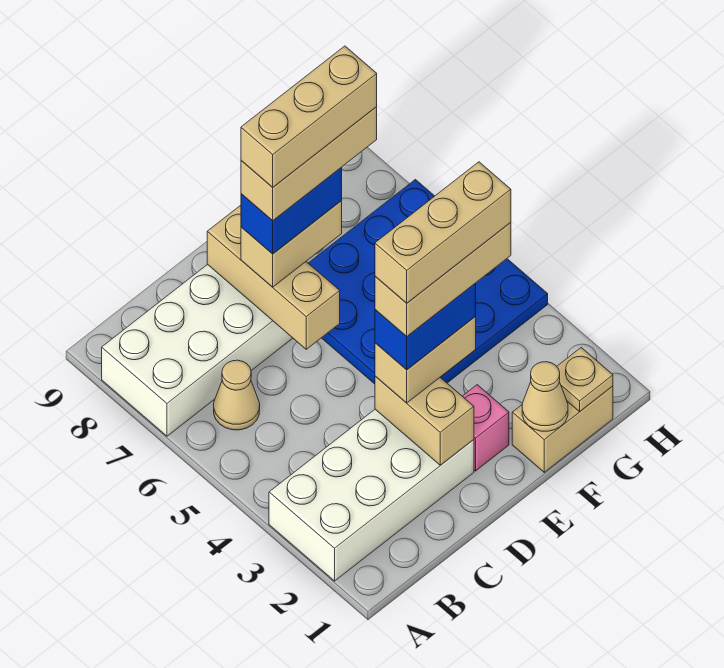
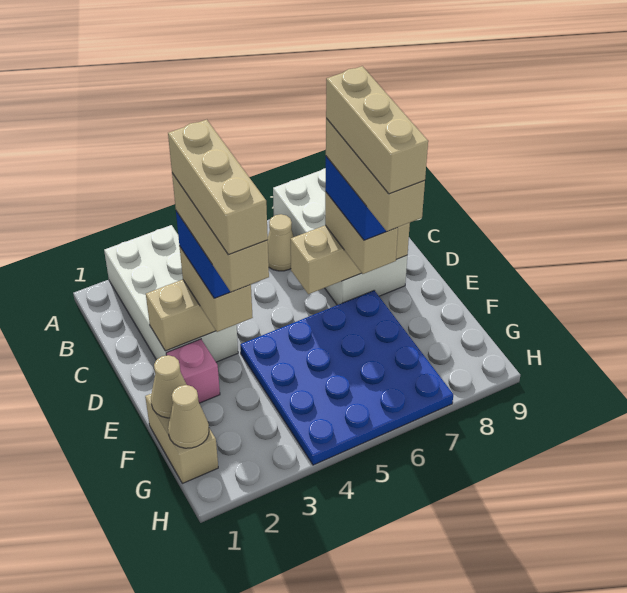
tan plate G1 level 2 -> tan cone G1 level 2

